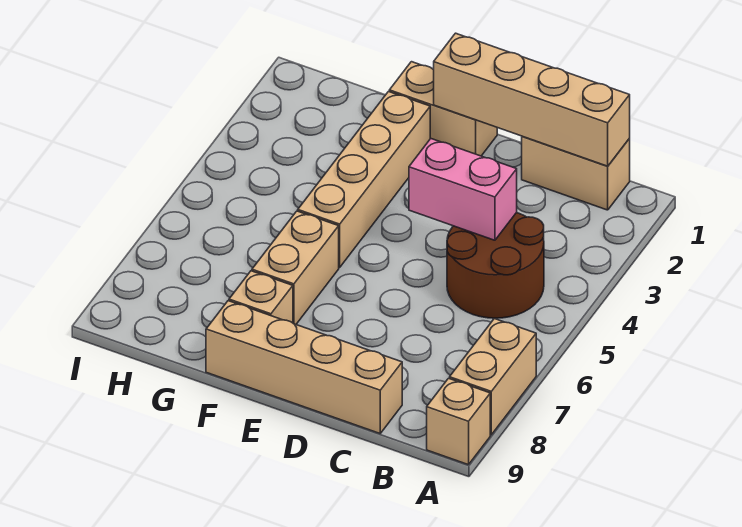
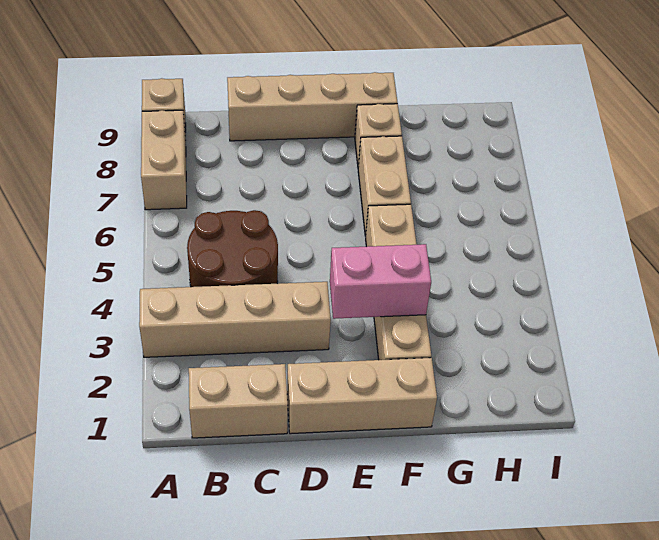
tan brick B1:E1 level 2 -> tan brick A3:D3 level 1
pink brick C4:D4 level 2 -> pink brick E3:F3 level 2
tan brick E1:F1 level 1 -> tan brick D1:F1 level 1

